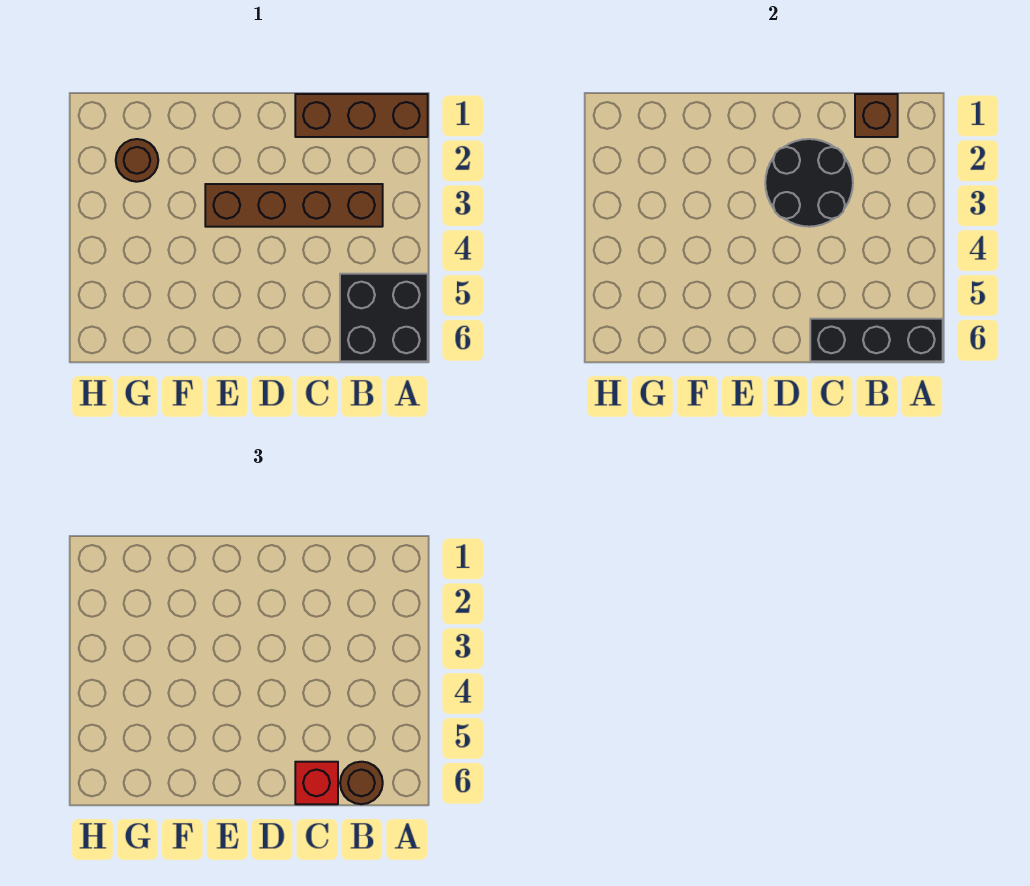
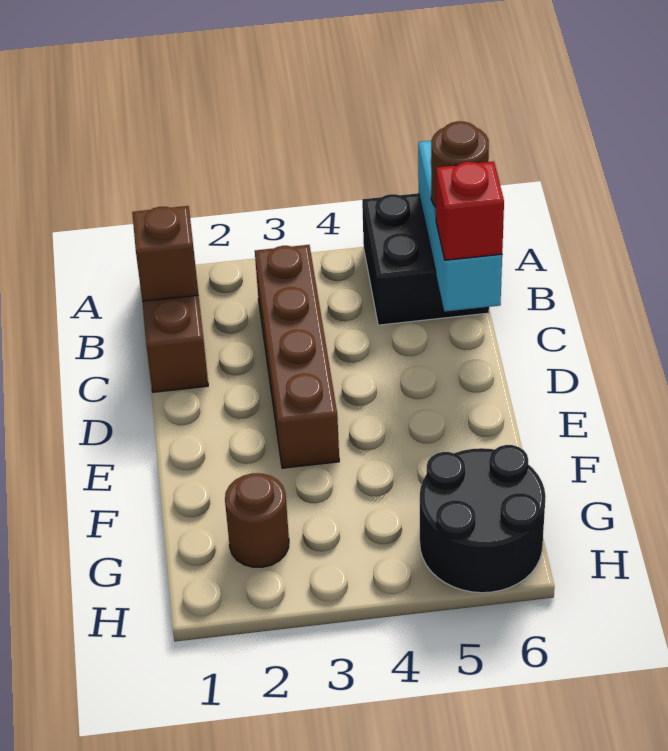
black brick A6:C6 level 2 -> cyan brick A6:C6 level 2
black round brick C2:D3 level 2 -> black round brick G5:H6 level 1

